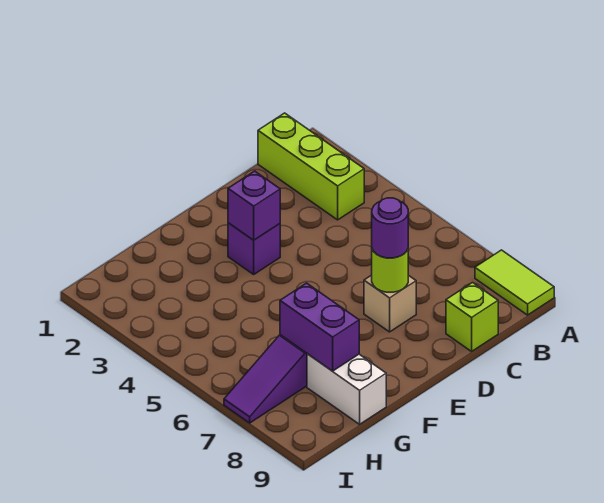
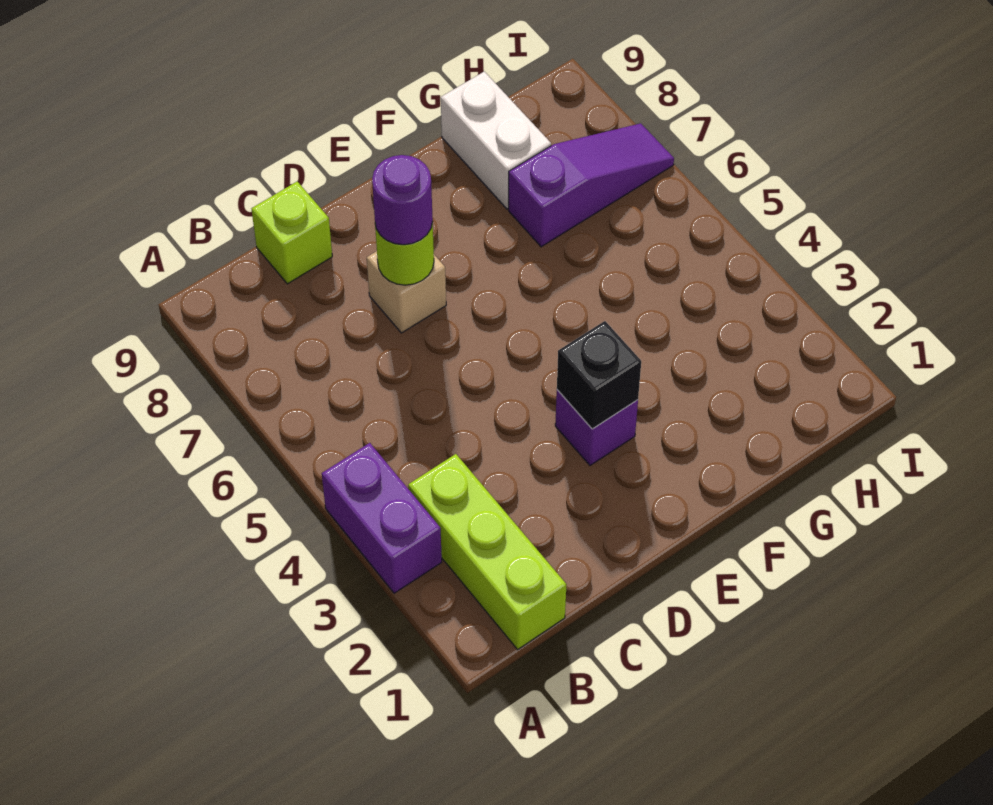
lime tile A8:A9 level 1 -> none
purple brick E3 level 2 -> black brick E3 level 2
purple brick G7:G8 level 2 -> purple brick A3:A4 level 1

